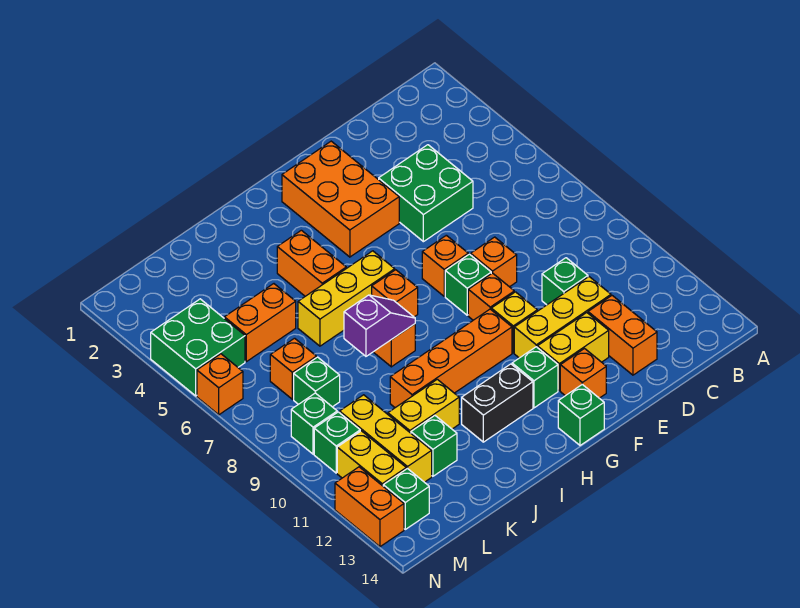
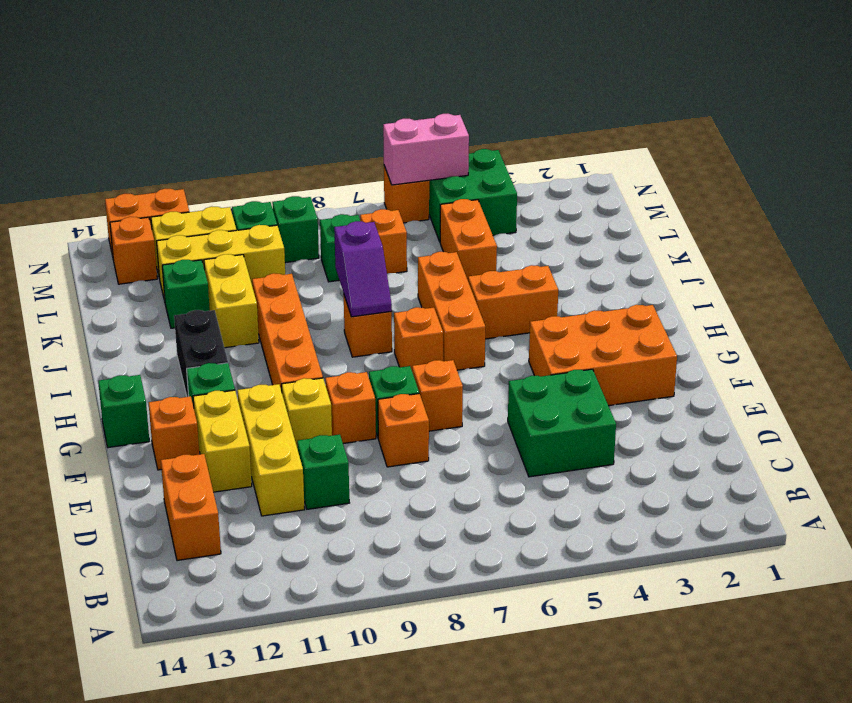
orange brick D12:D13 level 1 -> orange brick C13:D13 level 1
yellow brick H6:J6 level 1 -> orange brick H6:J6 level 1
green brick M13 level 1 -> orange brick M13 level 1
none -> pink brick N5:N6 level 2

